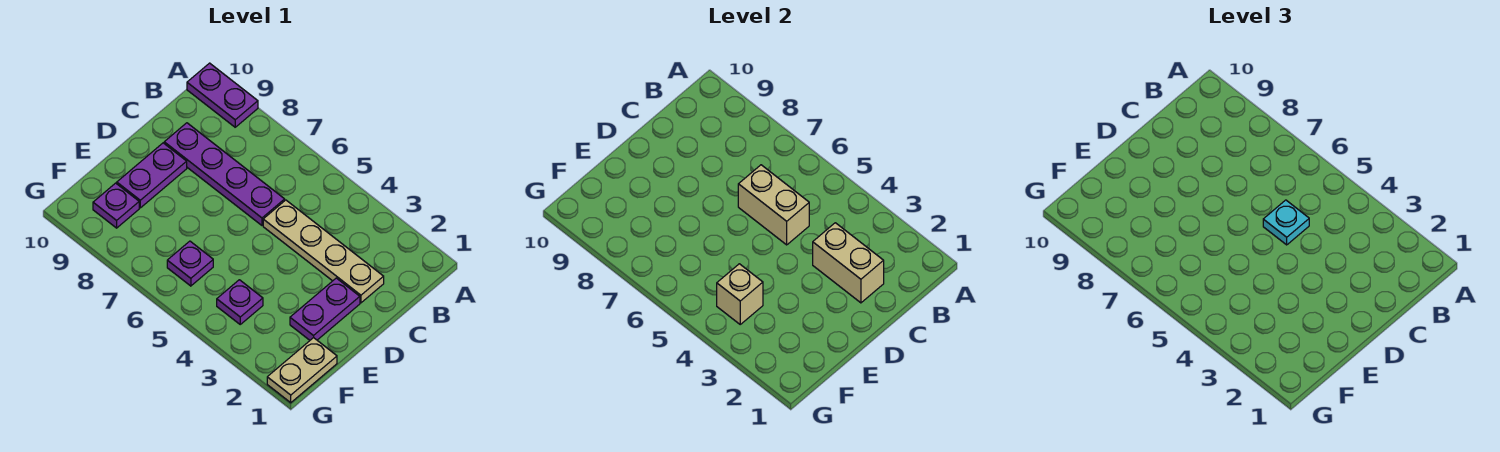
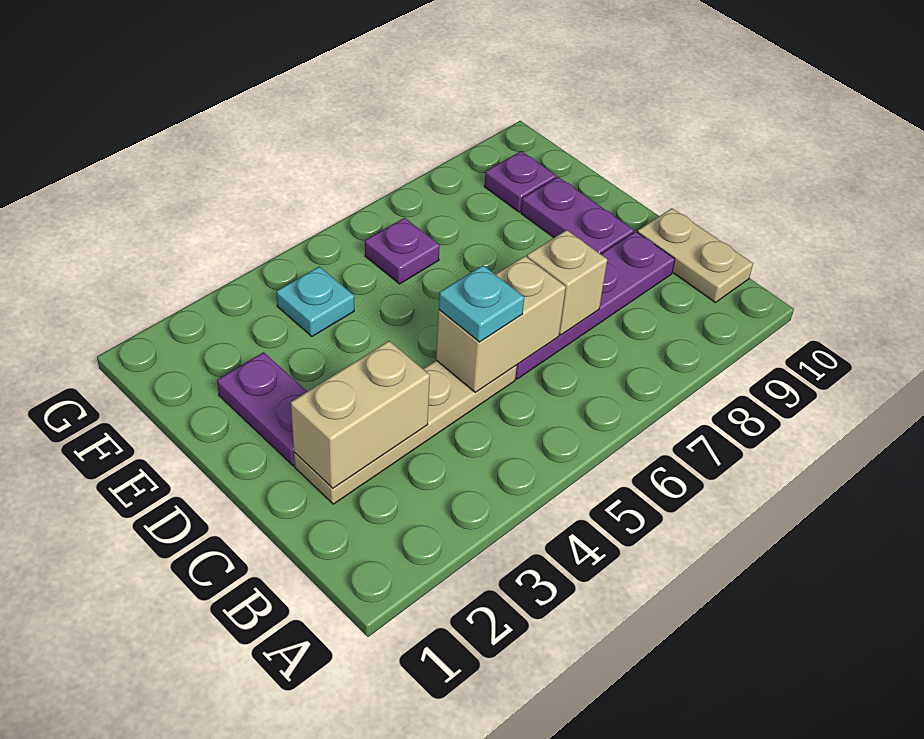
purple plate A9:A10 level 1 -> none
tan plate F1:G1 level 1 -> tan plate B10:C10 level 1
purple plate F4 level 1 -> cyan plate F4 level 1
tan brick F4 level 2 -> tan brick C7 level 2

